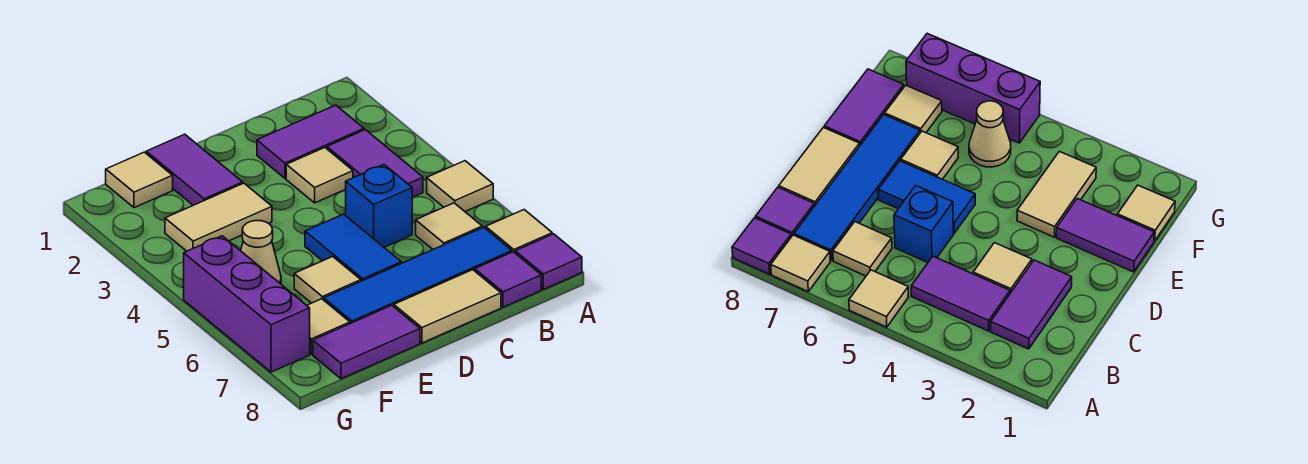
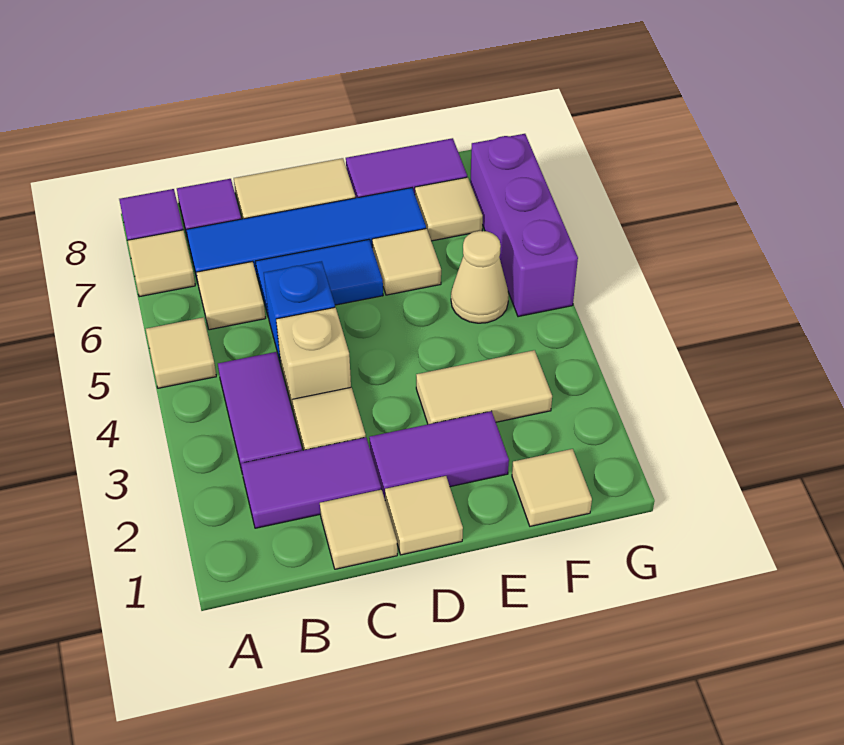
none -> tan tile C1 level 1
none -> tan brick C4 level 1
none -> tan tile D1 level 1
blue tile D5:D6 level 1 -> blue tile C6:D6 level 1
purple tile E1:E2 level 1 -> purple tile D2:E2 level 1

